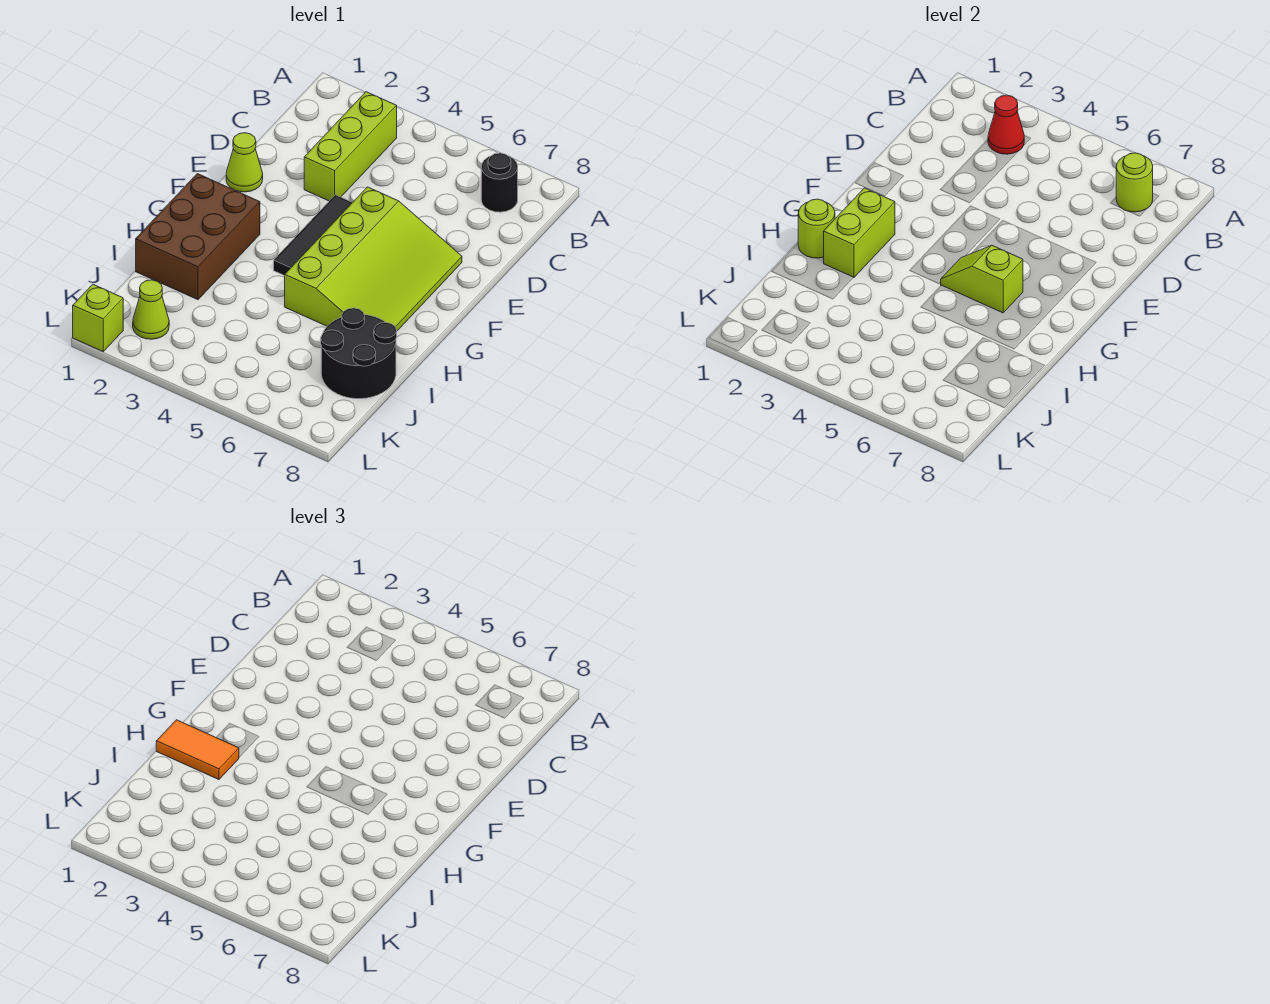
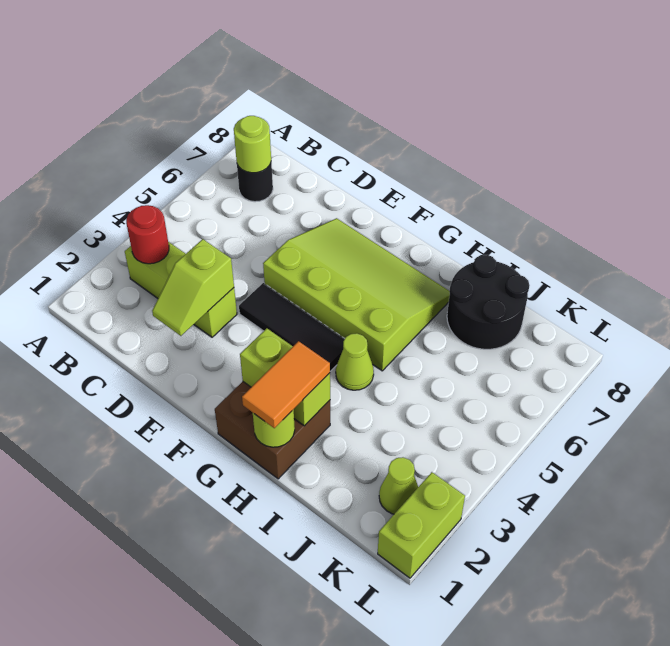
red cone B3 level 2 -> red round brick B3 level 2
lime cone E1 level 1 -> lime cone H4 level 1
brown brick G1:I2 level 1 -> brown brick G1:H2 level 1
lime slope G5:G6 level 2 top 6 -> lime slope D2:D3 level 2 top 3
lime brick L1 level 1 -> lime brick L1:L2 level 1

